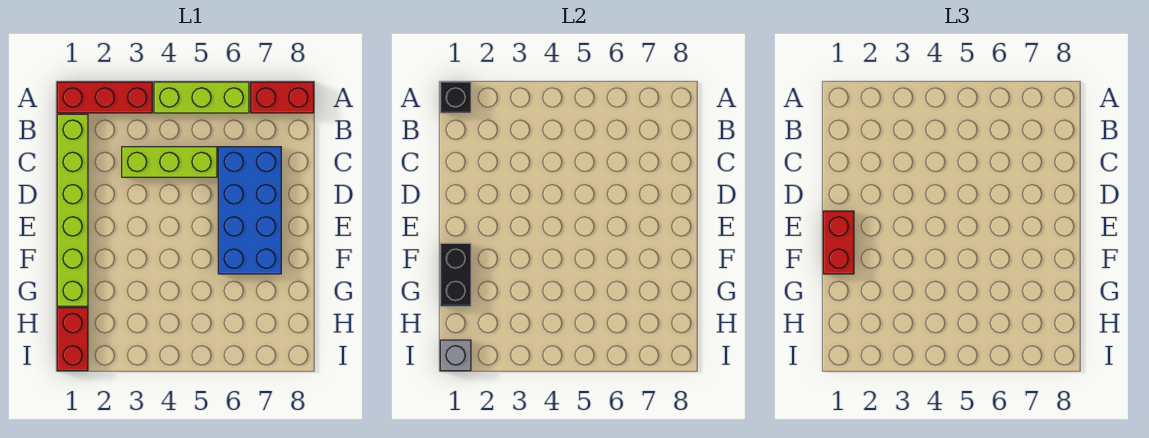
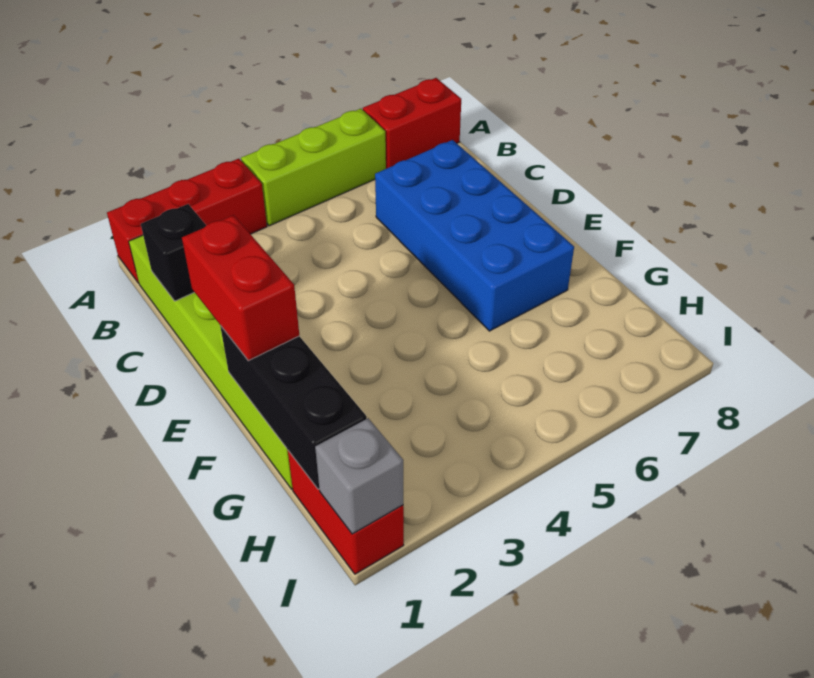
black brick A1 level 2 -> black brick C1 level 2
lime brick C3:C5 level 1 -> none
black brick F1:G1 level 2 -> black brick F1:H1 level 2

